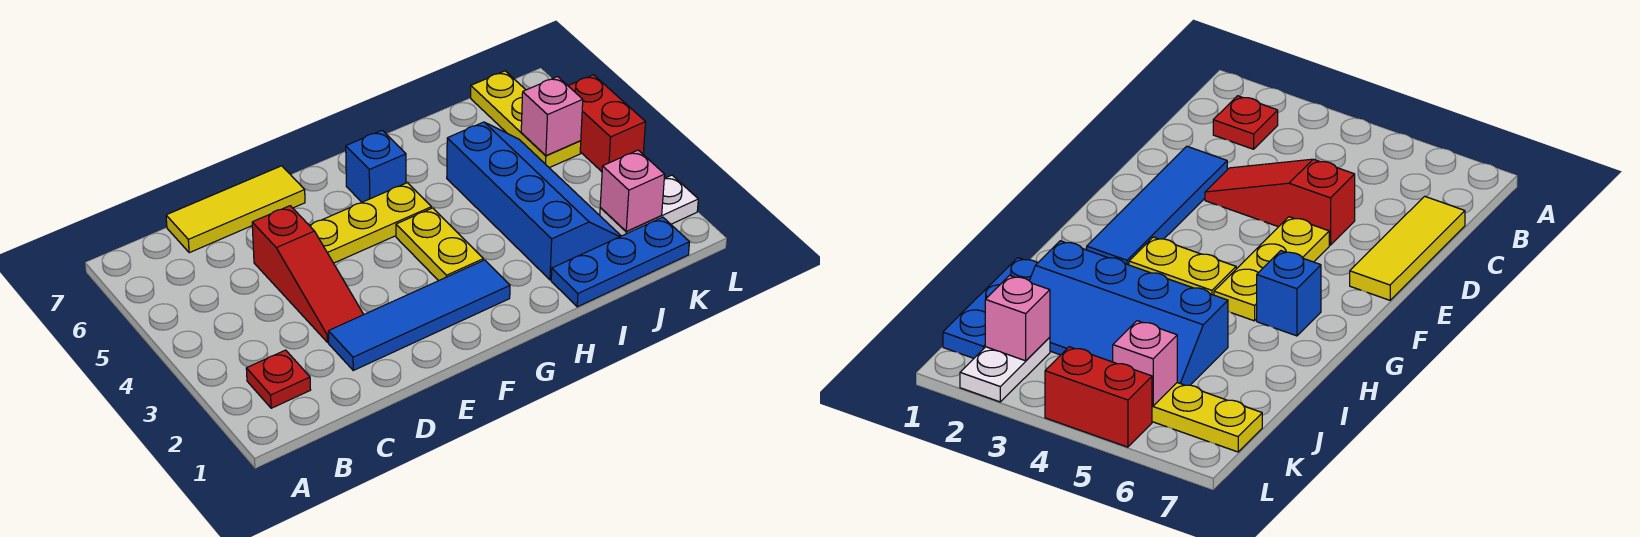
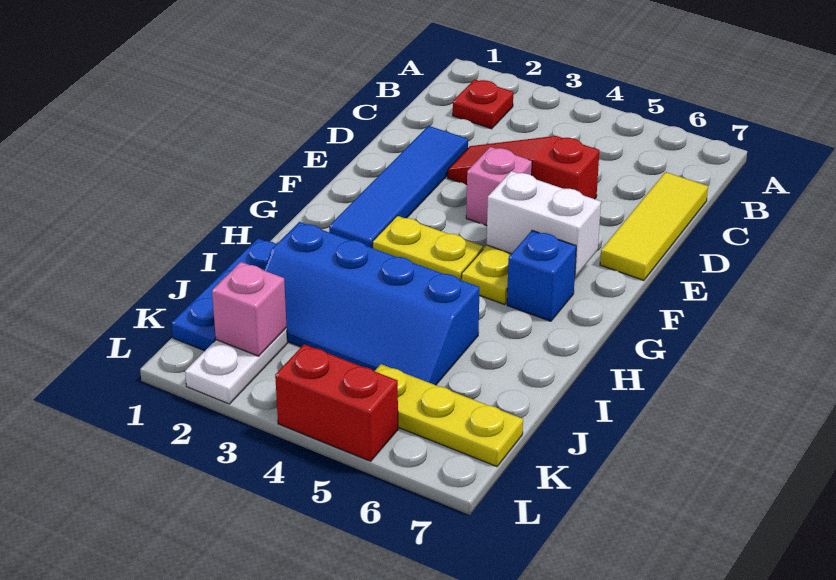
none -> white brick F5:F6 level 2
pink brick K5 level 2 -> pink brick E4 level 1

